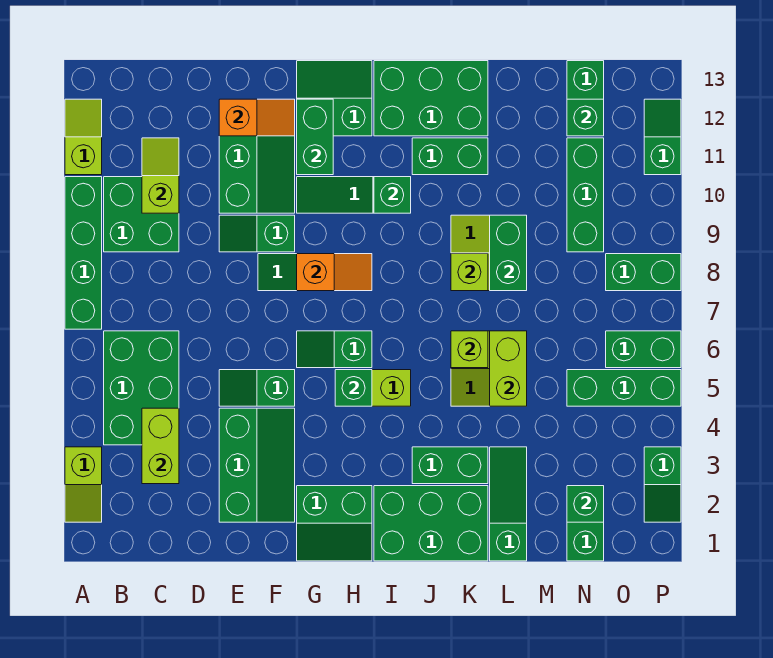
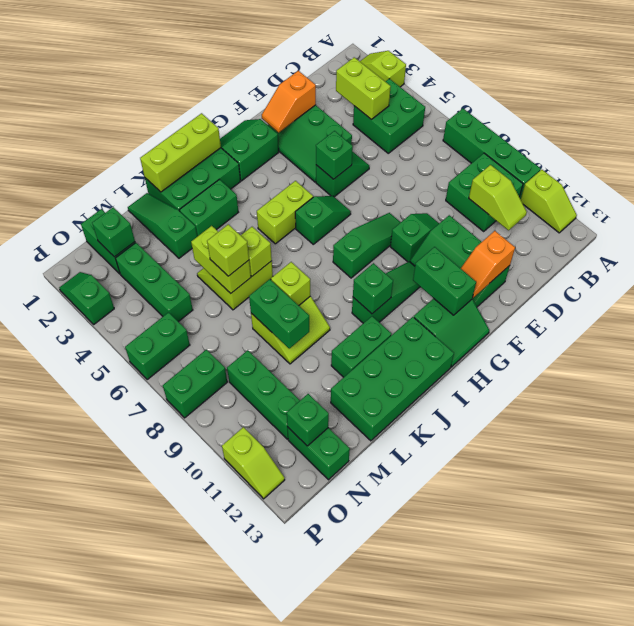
green brick B4:C6 level 1 -> green brick B4:C5 level 1
orange slope G8:H8 level 2 top G -> orange slope E2:F2 level 2 top E
green brick H5 level 2 -> green brick F5 level 2
none -> lime brick I1:K1 level 2
green brick I12:K13 level 1 -> green brick I12:L13 level 1
green slope L1:L3 level 1 top 1 -> green slope L1:L3 level 1 top 3
none -> lime brick L6 level 3
green brick N5:P5 level 1 -> green brick N3:N5 level 1
green slope P11:P12 level 1 top 11 -> lime slope P11:P12 level 1 top 11

